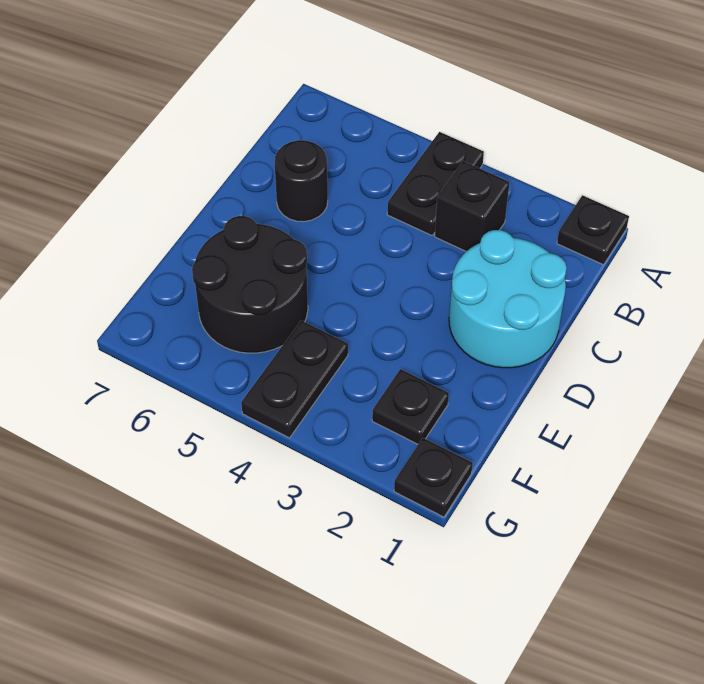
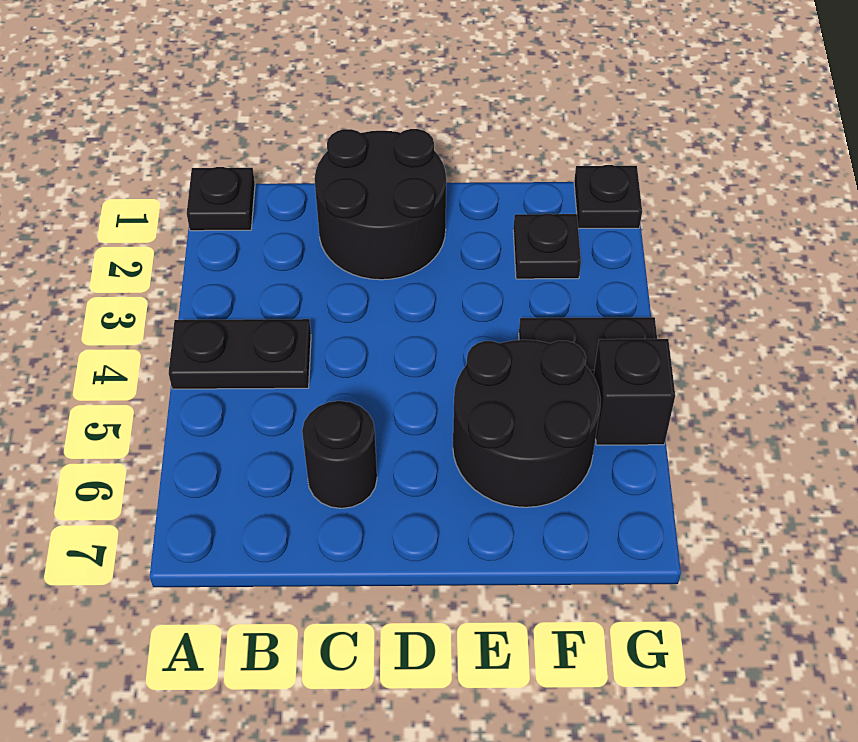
black brick B3 level 1 -> black brick G5 level 1
cyan round brick C1:D2 level 1 -> black round brick C1:D2 level 1

